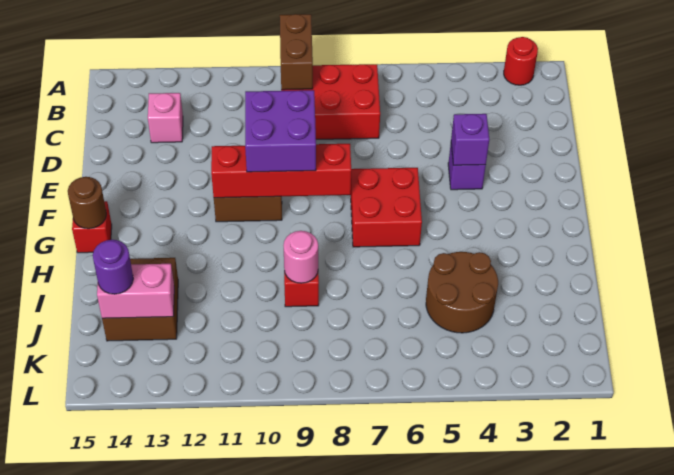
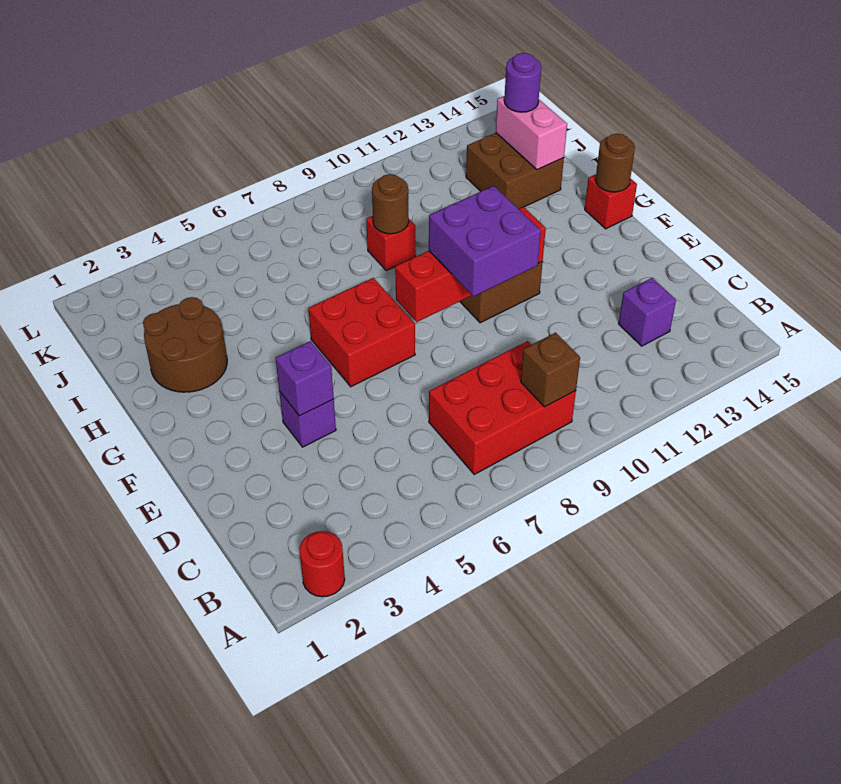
brown brick A9:B9 level 2 -> brown brick B9 level 2
pink brick C13 level 1 -> purple brick C13 level 1
brown round brick I4:J5 level 1 -> brown round brick H2:I3 level 1
pink round brick I9 level 2 -> brown round brick I9 level 2
pink brick J13:J14 level 2 -> pink brick I14:J14 level 2

